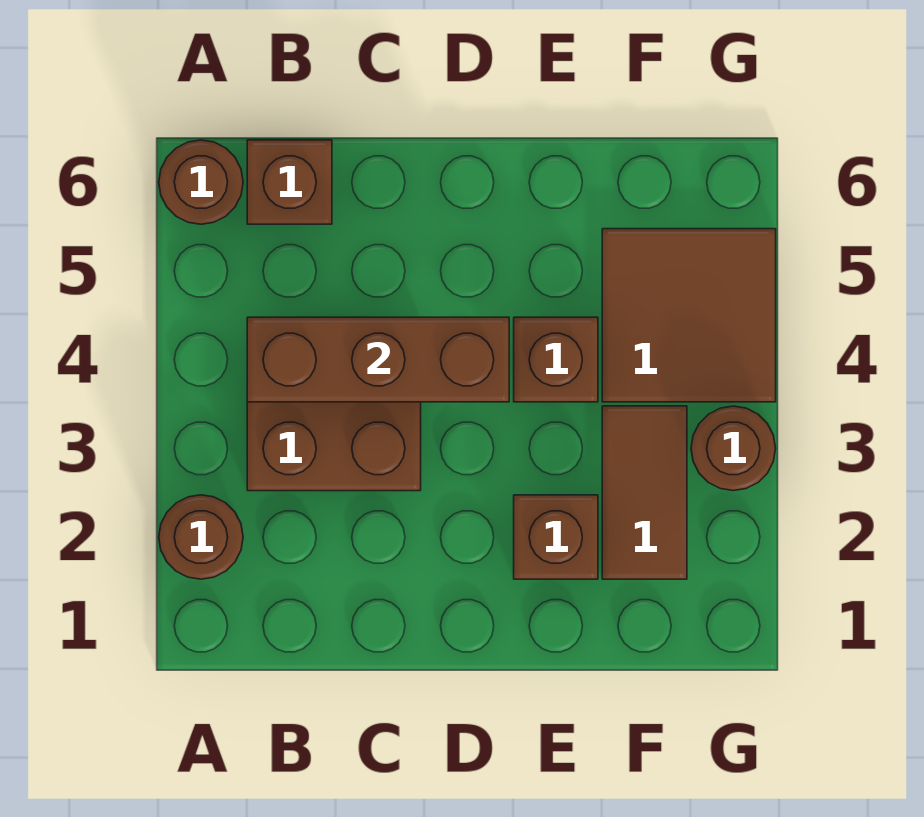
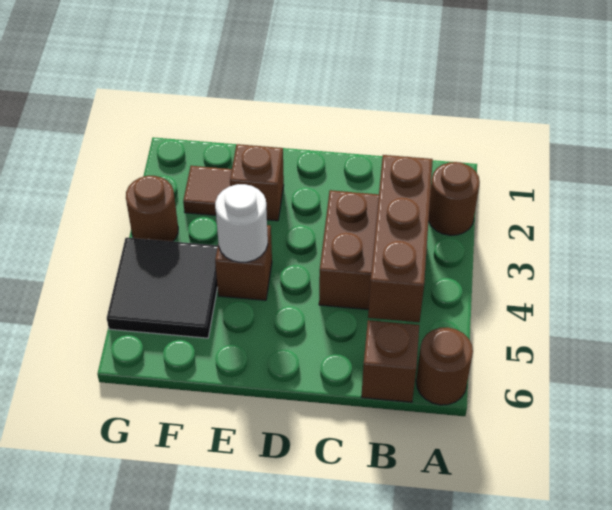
brown brick B4:D4 level 2 -> brown brick B3:B5 level 2
none -> white round brick E4 level 2
brown tile F2:F3 level 1 -> brown tile F2 level 1
brown tile F4:G5 level 1 -> black tile F4:G5 level 1

